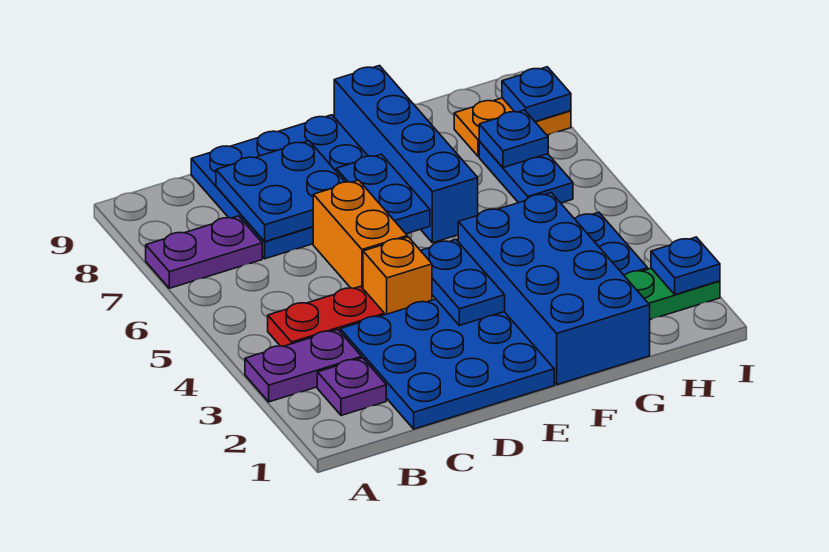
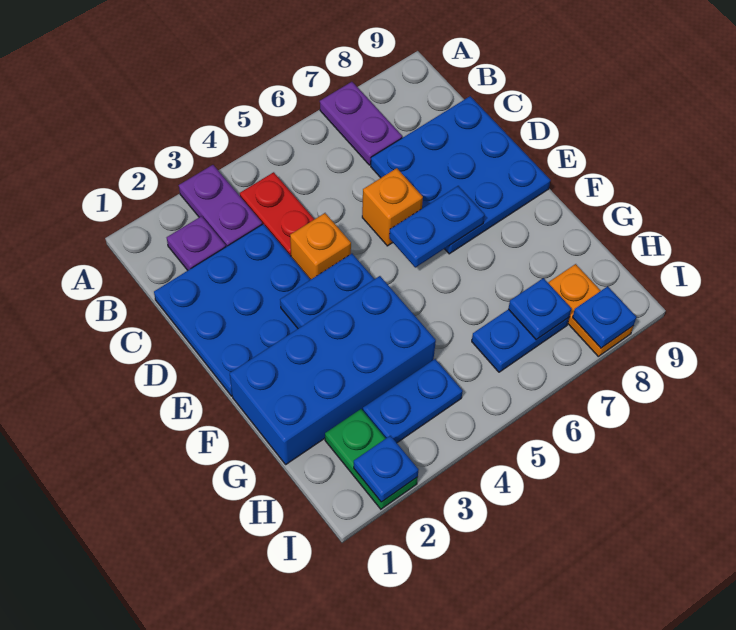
blue plate C7:D8 level 2 -> none
orange brick D5:D6 level 1 -> orange brick D6 level 1
blue brick F6:F9 level 1 -> none

